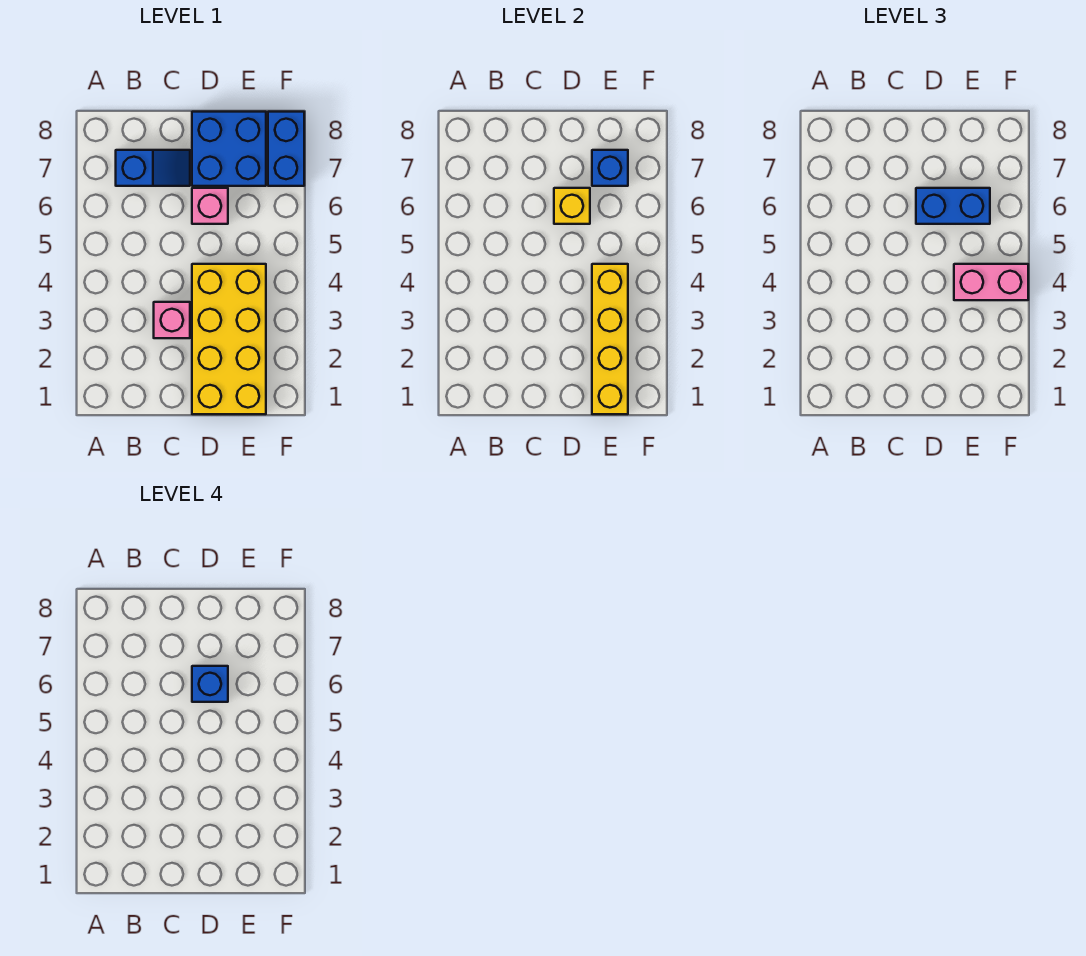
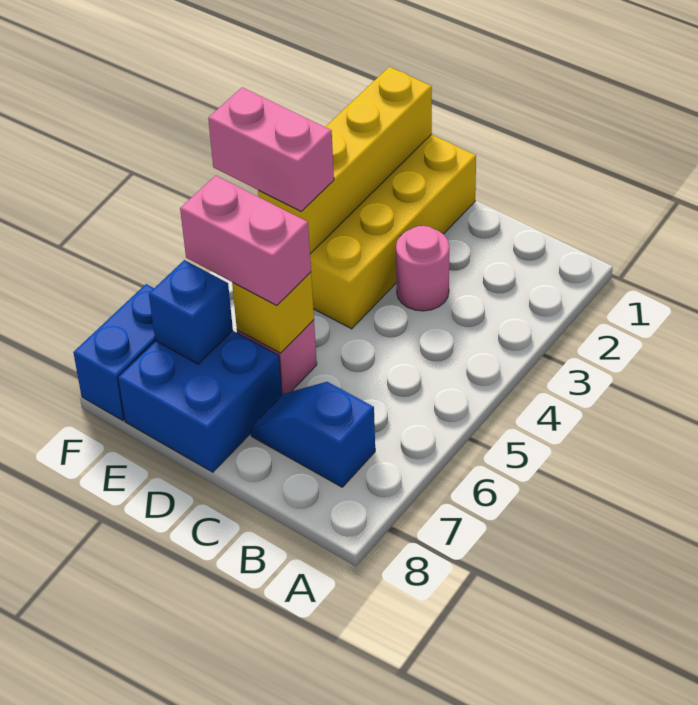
pink brick C3 level 1 -> pink round brick C3 level 1
blue brick D6:E6 level 3 -> pink brick D6:E6 level 3
blue brick D6 level 4 -> none

